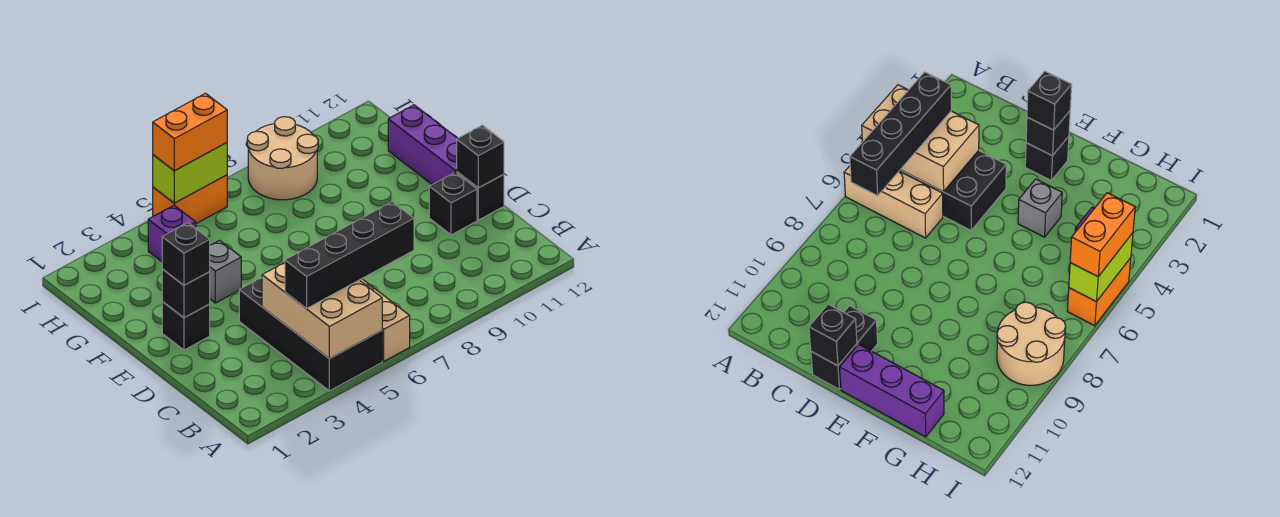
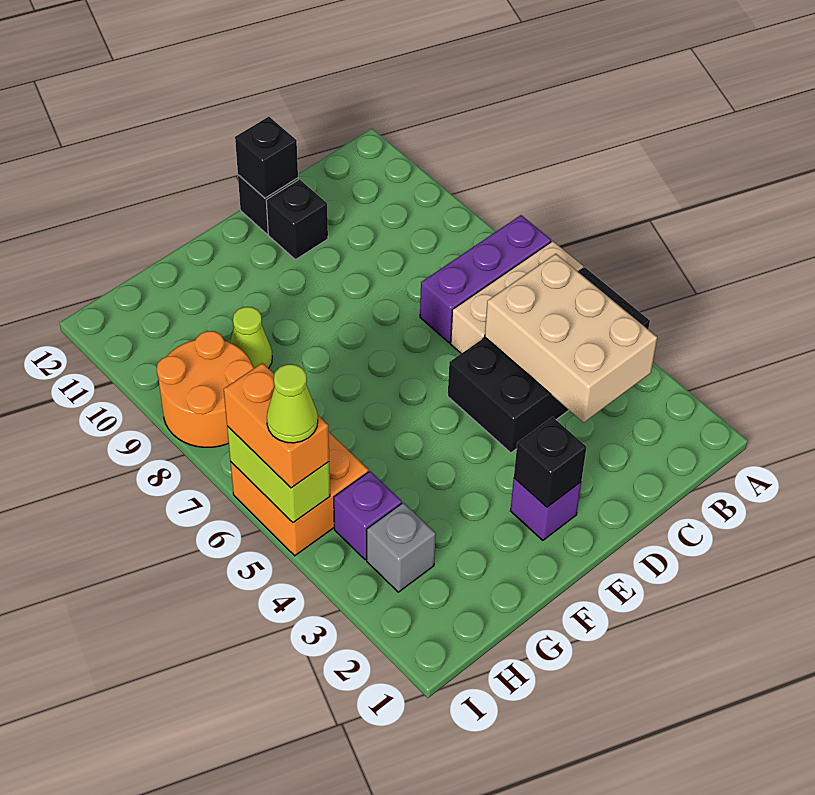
tan brick A4:C5 level 2 -> tan brick B3:C5 level 2
black brick B4:B7 level 3 -> none
black brick E2 level 1 -> purple brick E2 level 1
black brick E2 level 3 -> none
purple brick E12:G12 level 1 -> purple brick A7:C7 level 1
grey brick F4 level 1 -> grey brick H3 level 1
none -> lime cone G9 level 1
tan round brick H8:I9 level 1 -> orange round brick H8:I9 level 1
orange brick I5:I6 level 1 -> orange brick H5:I6 level 1
none -> lime cone I5 level 4

